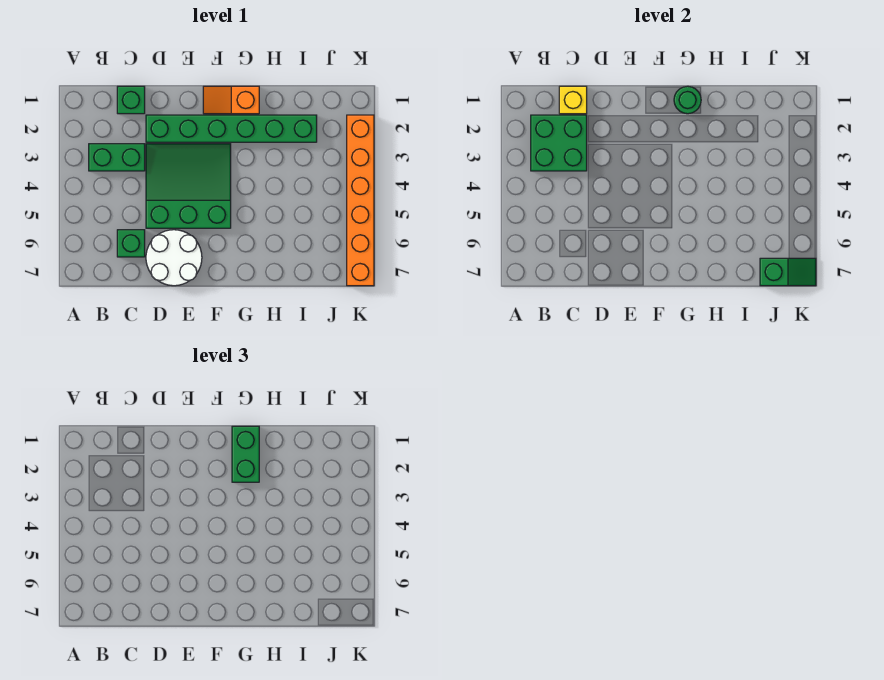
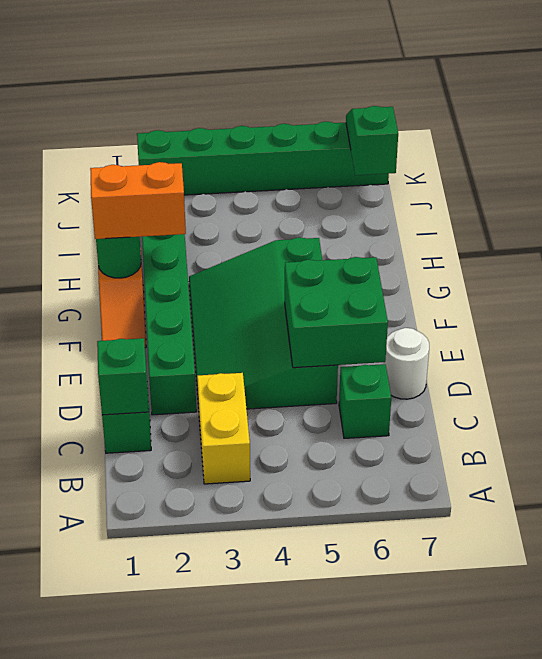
green brick B2:C3 level 2 -> green brick D5:E6 level 2
green brick B3:C3 level 1 -> yellow brick B3:C3 level 1
yellow brick C1 level 2 -> green brick C1 level 2
green slope D3:F5 level 1 top 5 -> green slope D3:G5 level 1 top 5
white round brick D6:E7 level 1 -> white round brick D7 level 1
green brick G1:G2 level 3 -> orange brick G1:G2 level 3
orange brick K2:K7 level 1 -> green brick K2:K7 level 1

